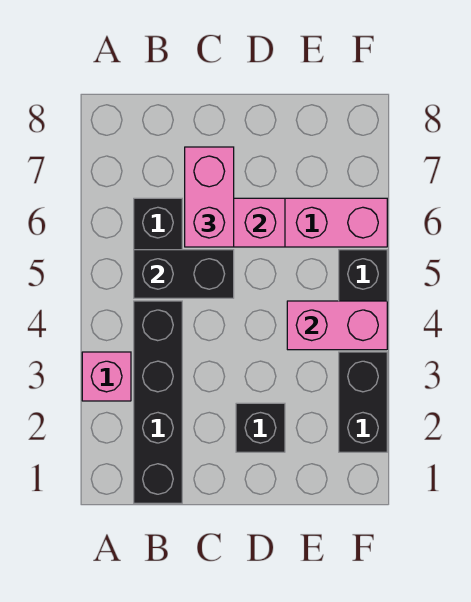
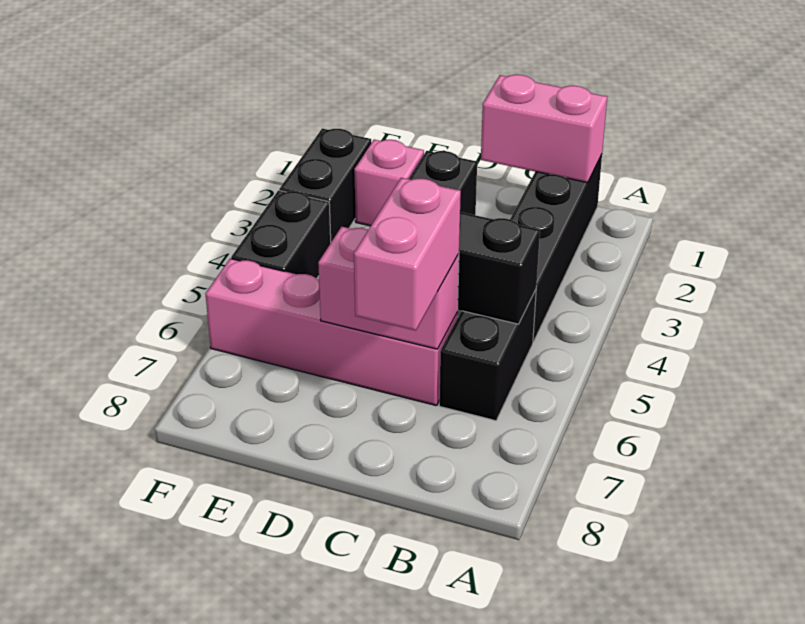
pink brick A3 level 1 -> pink brick E2 level 1
pink brick E4:F4 level 2 -> pink brick B1:C1 level 2

